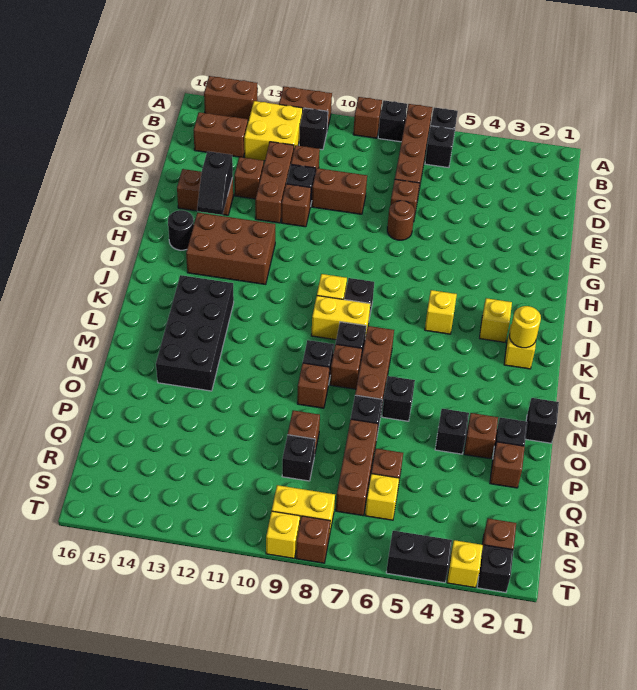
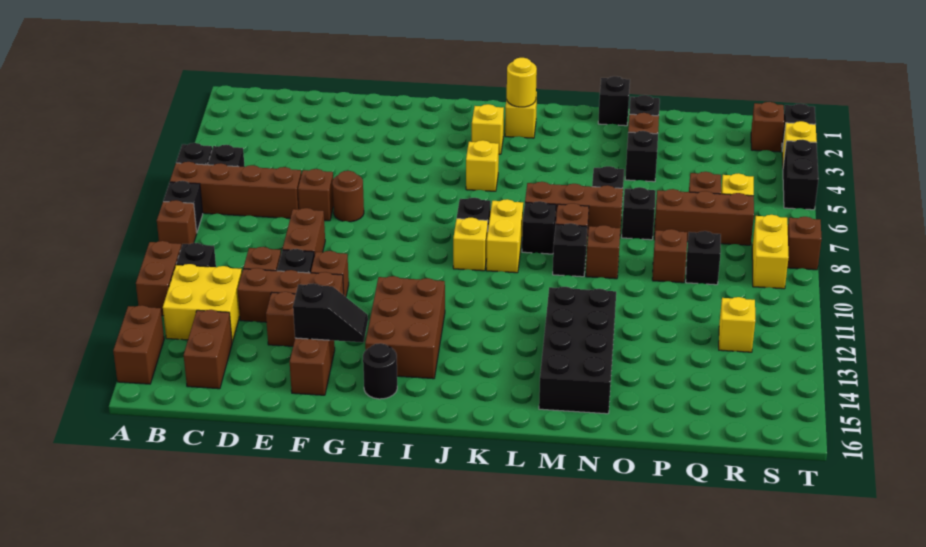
black brick K13:N14 level 1 -> black brick M12:N15 level 1
brown brick P2 level 1 -> none
yellow brick T9 level 1 -> yellow brick R12 level 1

